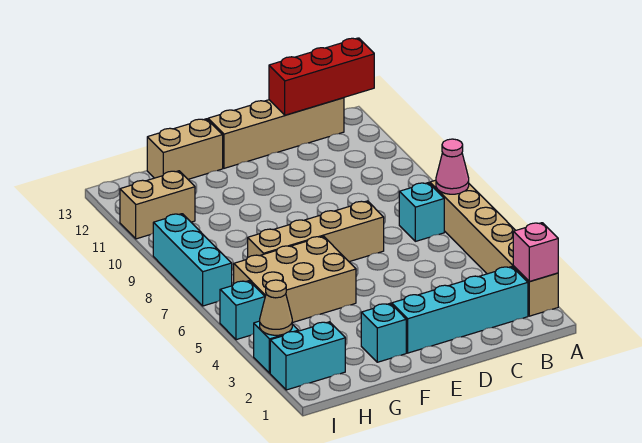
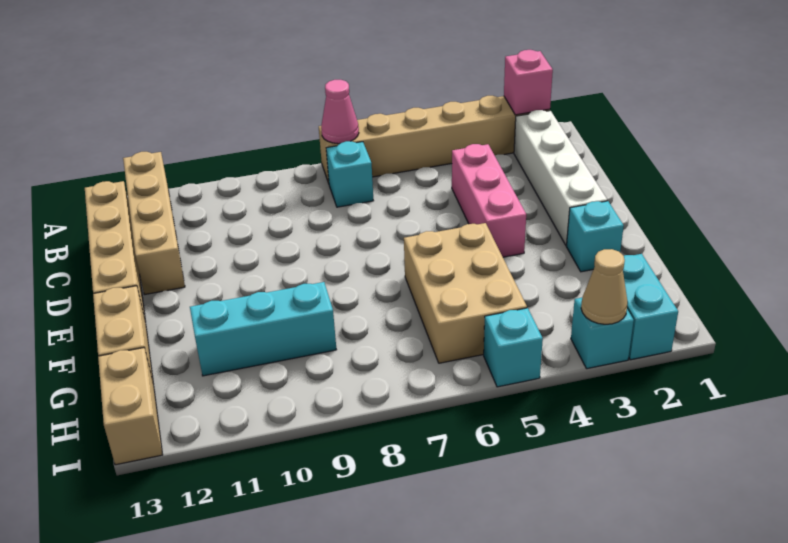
red brick A13:C13 level 2 -> none
cyan brick B2:E2 level 1 -> white brick B2:E2 level 1
none -> pink brick C4:E4 level 1
tan brick D7:G7 level 1 -> tan brick A12:D12 level 1
tan brick H11:I11 level 1 -> tan brick H13:I13 level 1
cyan brick I7:I9 level 1 -> cyan brick G9:G11 level 1

